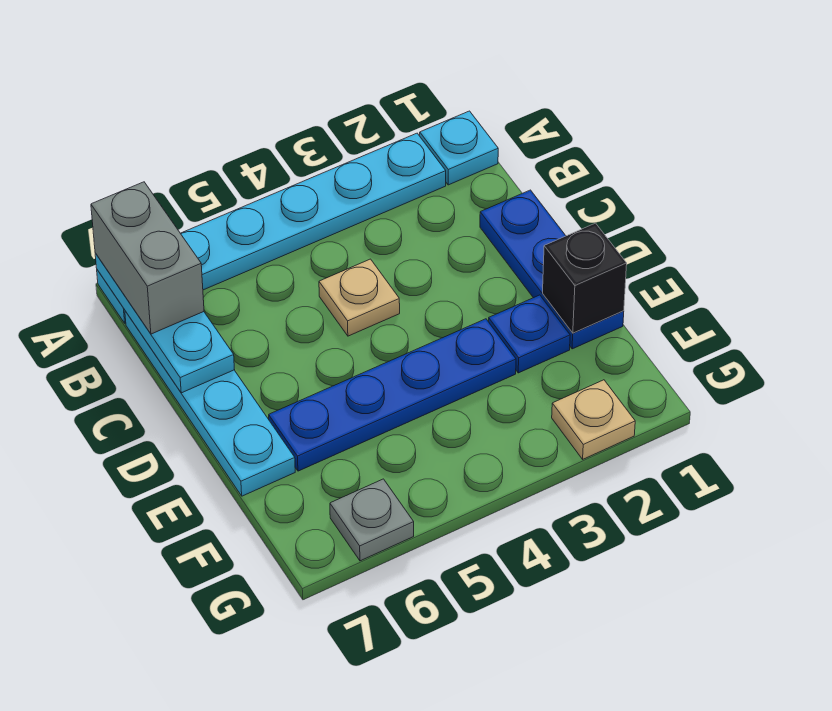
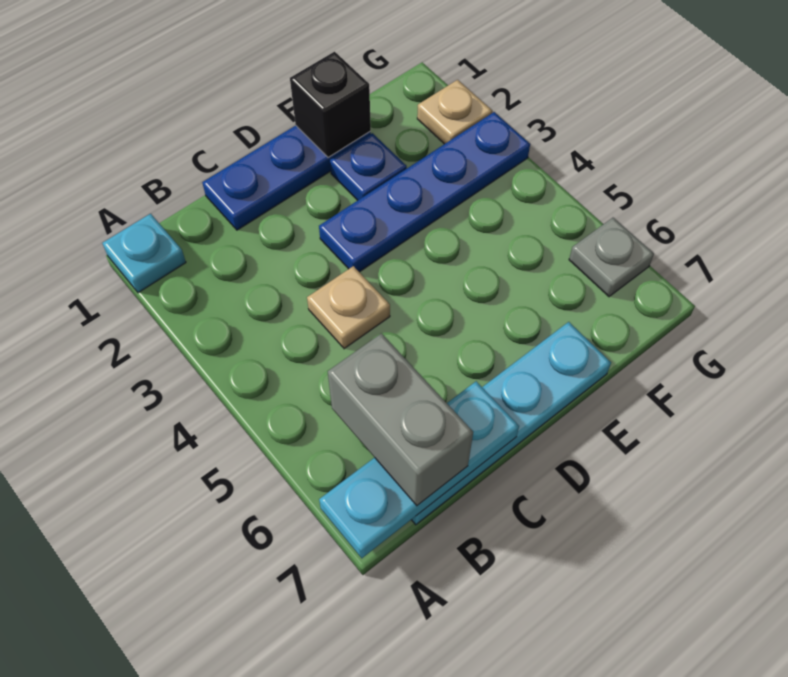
cyan plate A2:A7 level 1 -> none
grey brick A7:B7 level 3 -> grey brick B6:B7 level 3
blue plate E3:E6 level 1 -> blue plate D3:G3 level 1

